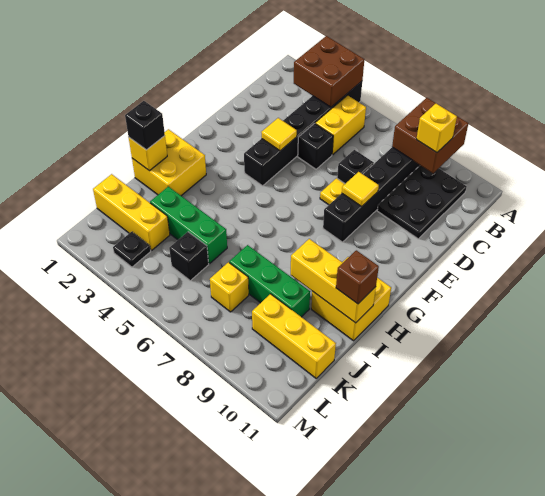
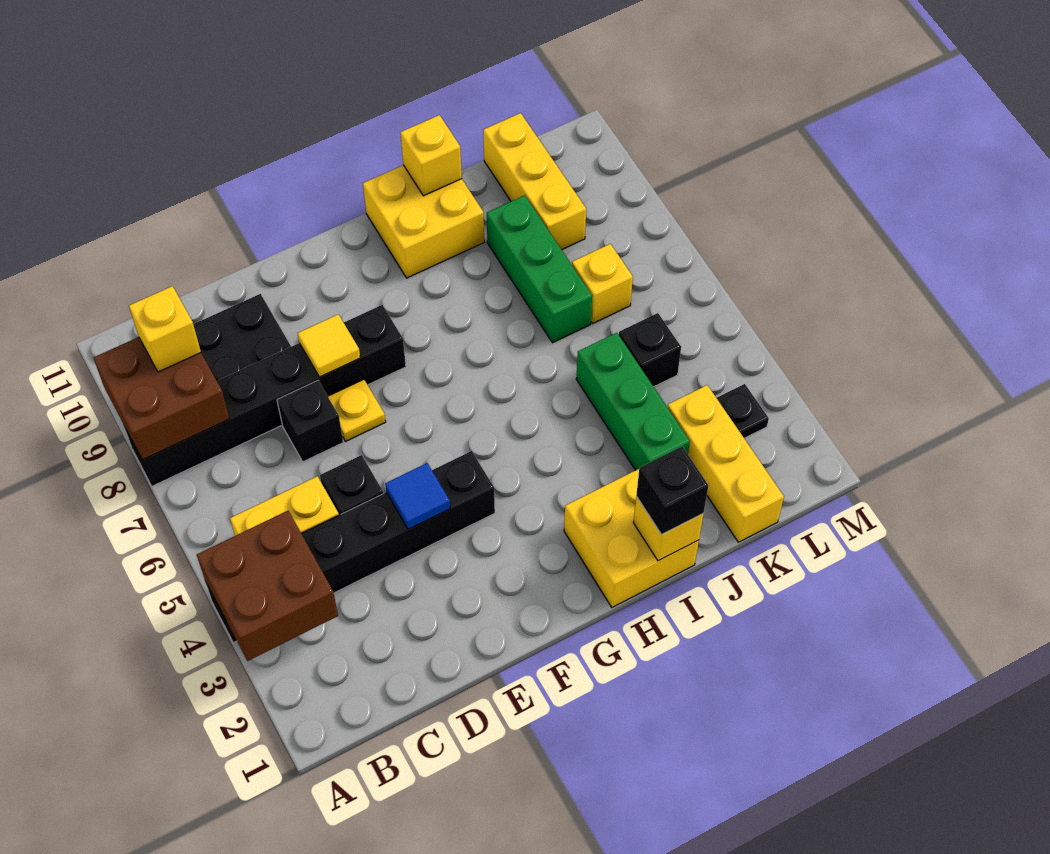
yellow tile E4 level 2 -> blue tile E4 level 2
yellow brick I9:I11 level 2 -> yellow brick I11 level 2
brown brick I11 level 3 -> none

